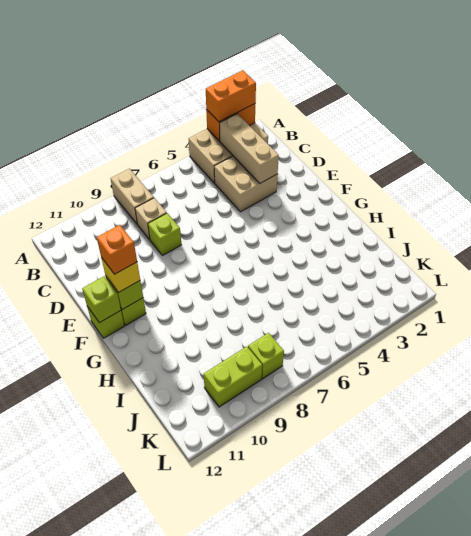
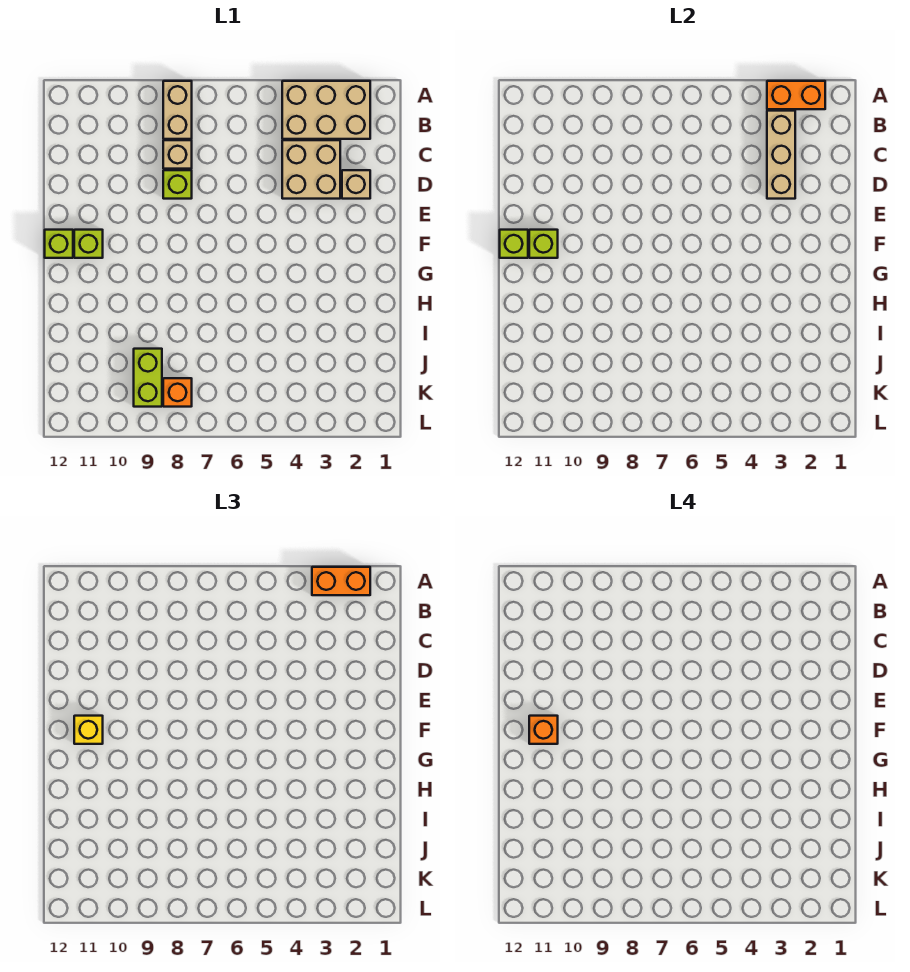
none -> tan brick D2 level 1
lime brick K8 level 1 -> orange brick K8 level 1
lime brick K9:K10 level 1 -> lime brick J9:K9 level 1

